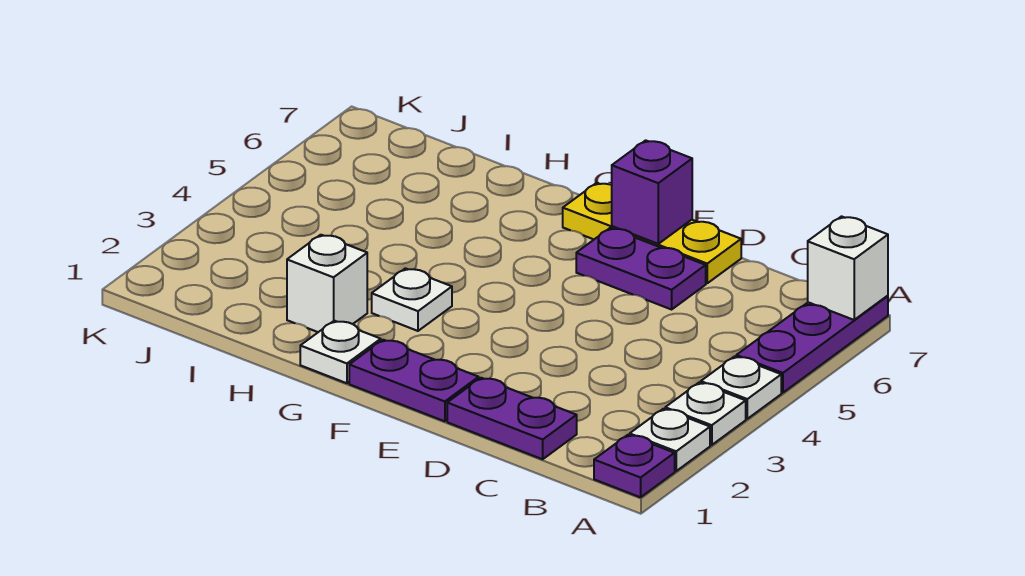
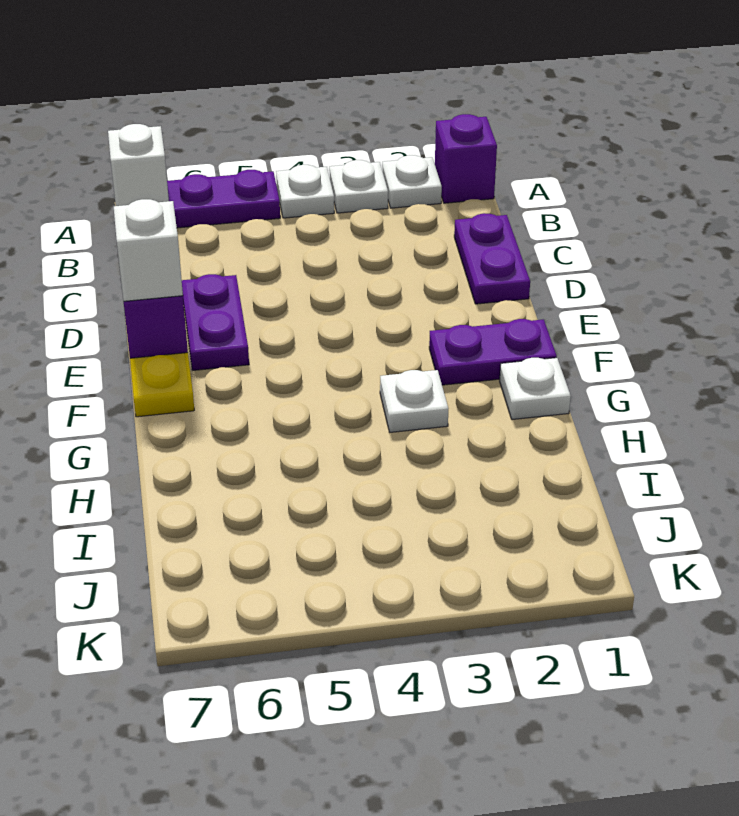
purple plate A1 level 1 -> purple brick A1 level 1
purple plate E1:F1 level 1 -> purple plate F1:F2 level 1
white brick H2 level 1 -> white brick E7 level 3

